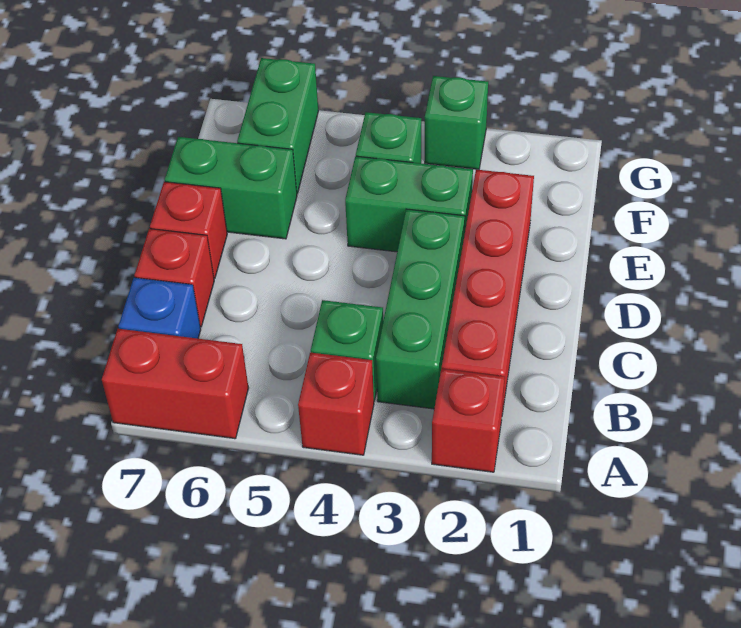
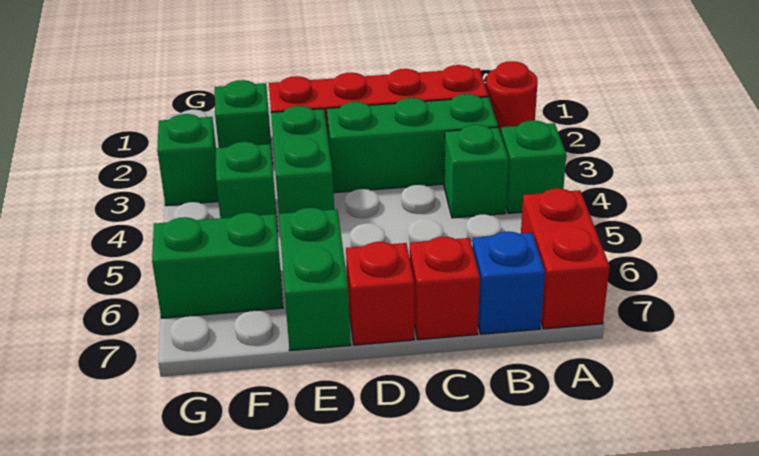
red brick A2 level 1 -> red round brick A2 level 1
red brick A4 level 1 -> green brick A4 level 1
none -> green brick F2 level 1

